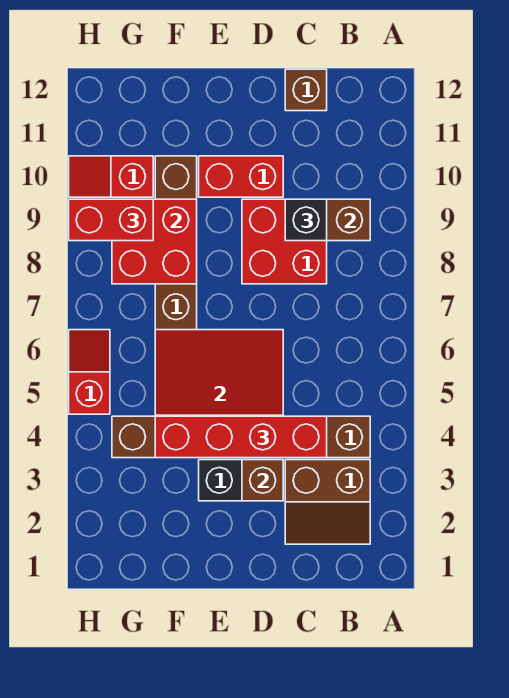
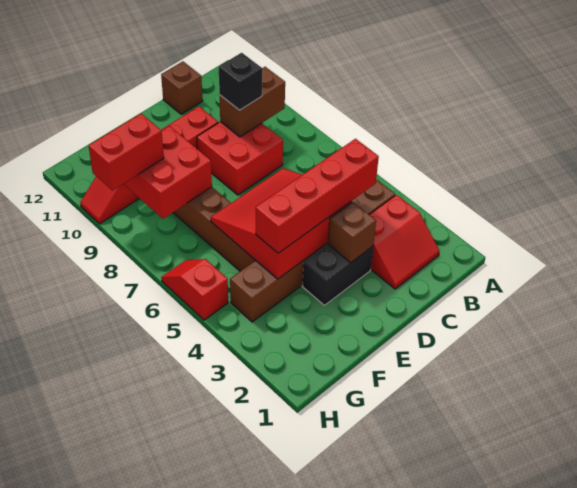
brown slope B2:C3 level 1 top 3 -> red slope B2:C3 level 1 top 3

